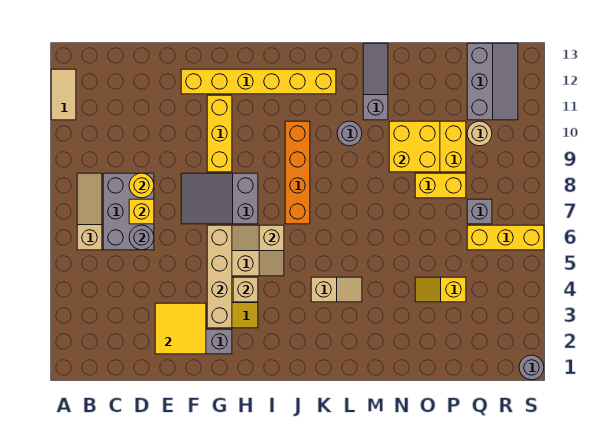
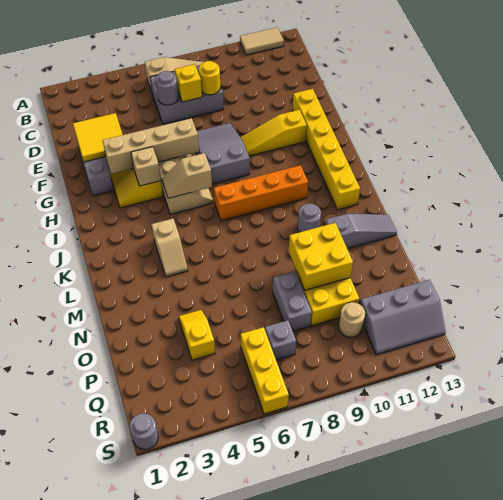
yellow brick G9:G11 level 1 -> yellow slope G9:G11 level 1 top 11
yellow brick O8:P8 level 1 -> grey brick O8:P8 level 1

